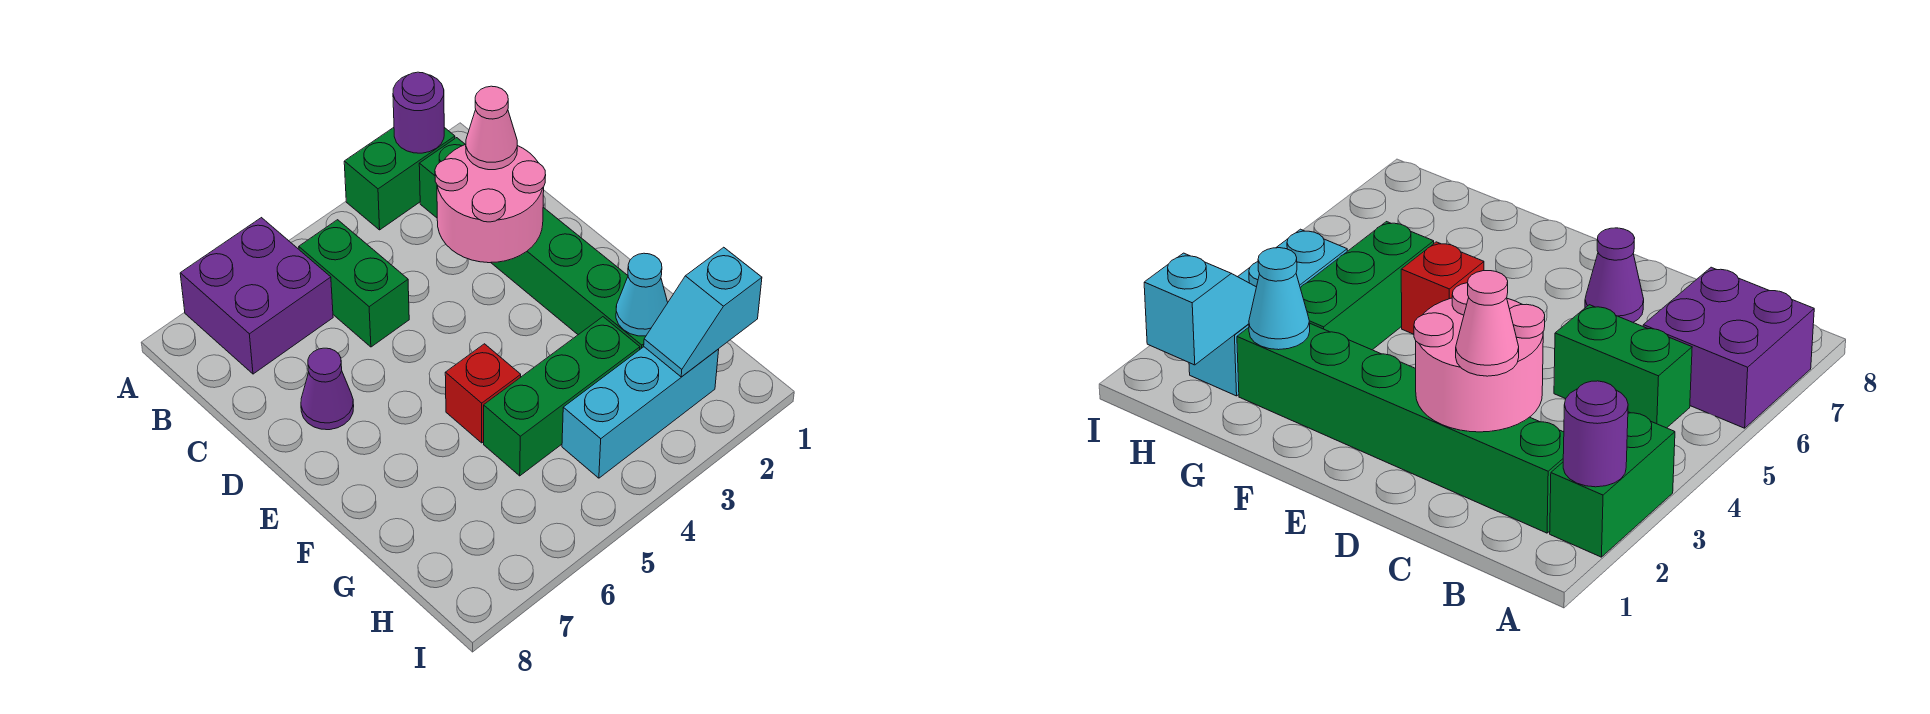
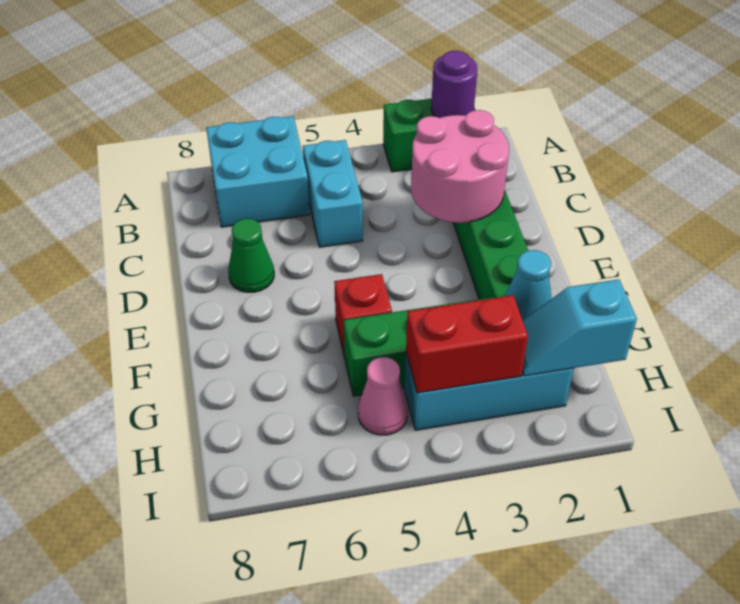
purple brick A6:B7 level 1 -> cyan brick A6:B7 level 1
green brick B5:C5 level 1 -> cyan brick B5:C5 level 1
pink cone C2 level 3 -> pink cone H5 level 1
purple cone D7 level 1 -> green cone D7 level 1
none -> red brick H3:H4 level 2

